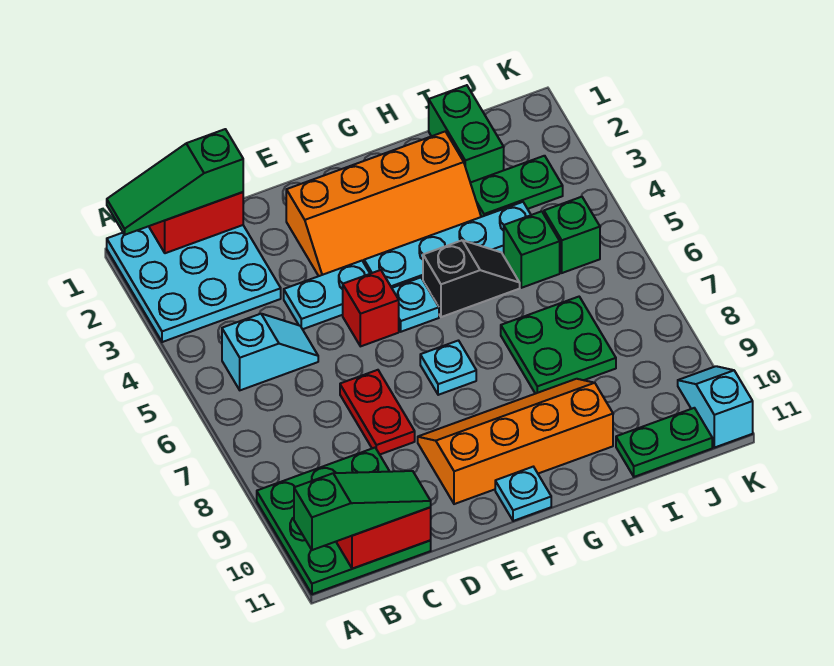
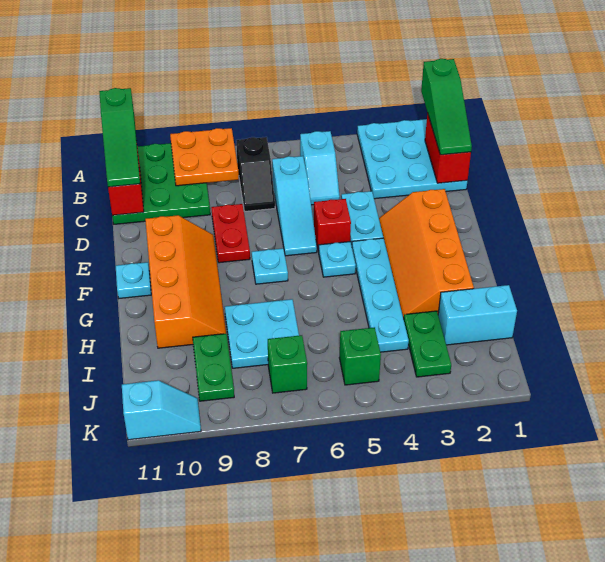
green slope A1:C1 level 3 top C -> green slope A1:C1 level 3 top A
none -> orange plate A8:B9 level 2
none -> cyan slope C6:E6 level 1 top C
red plate D7:D8 level 1 -> red plate D8:E8 level 1
black slope G5:H5 level 1 top G -> black slope B7:C7 level 1 top B
green plate H7:I8 level 1 -> cyan plate H7:I8 level 1
green brick I1:I2 level 1 -> cyan brick I1:I2 level 1
green brick I5 level 1 -> green brick J7 level 1
green plate I11:J11 level 1 -> green plate I9:J9 level 1

